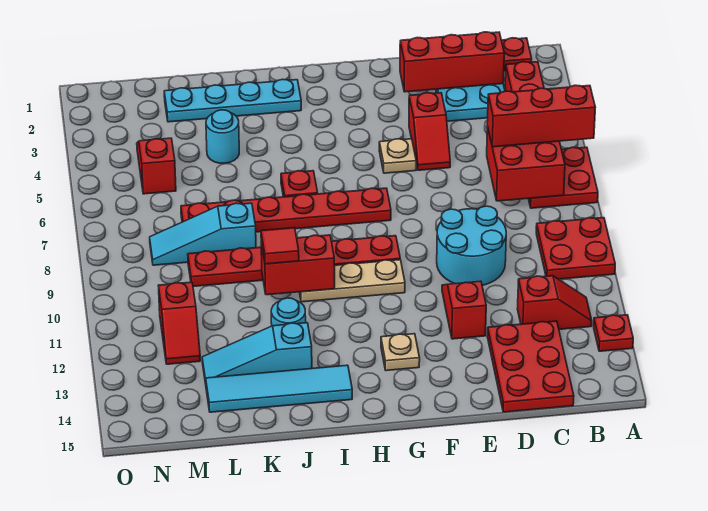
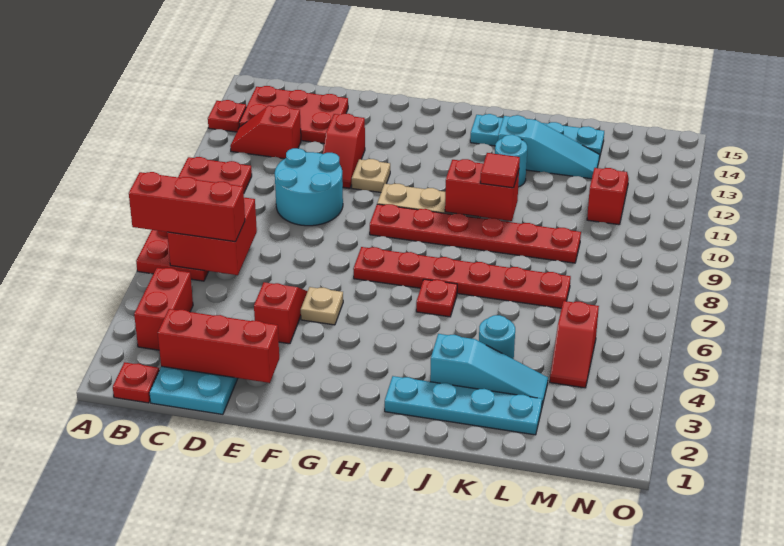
red plate C13:D15 level 1 -> red plate B13:D14 level 1
tan plate G13 level 1 -> tan plate F11 level 1
cyan tile I14:L14 level 1 -> cyan plate I14:L14 level 1
cyan slope K8:M8 level 1 top K -> cyan slope J3:L3 level 1 top J

